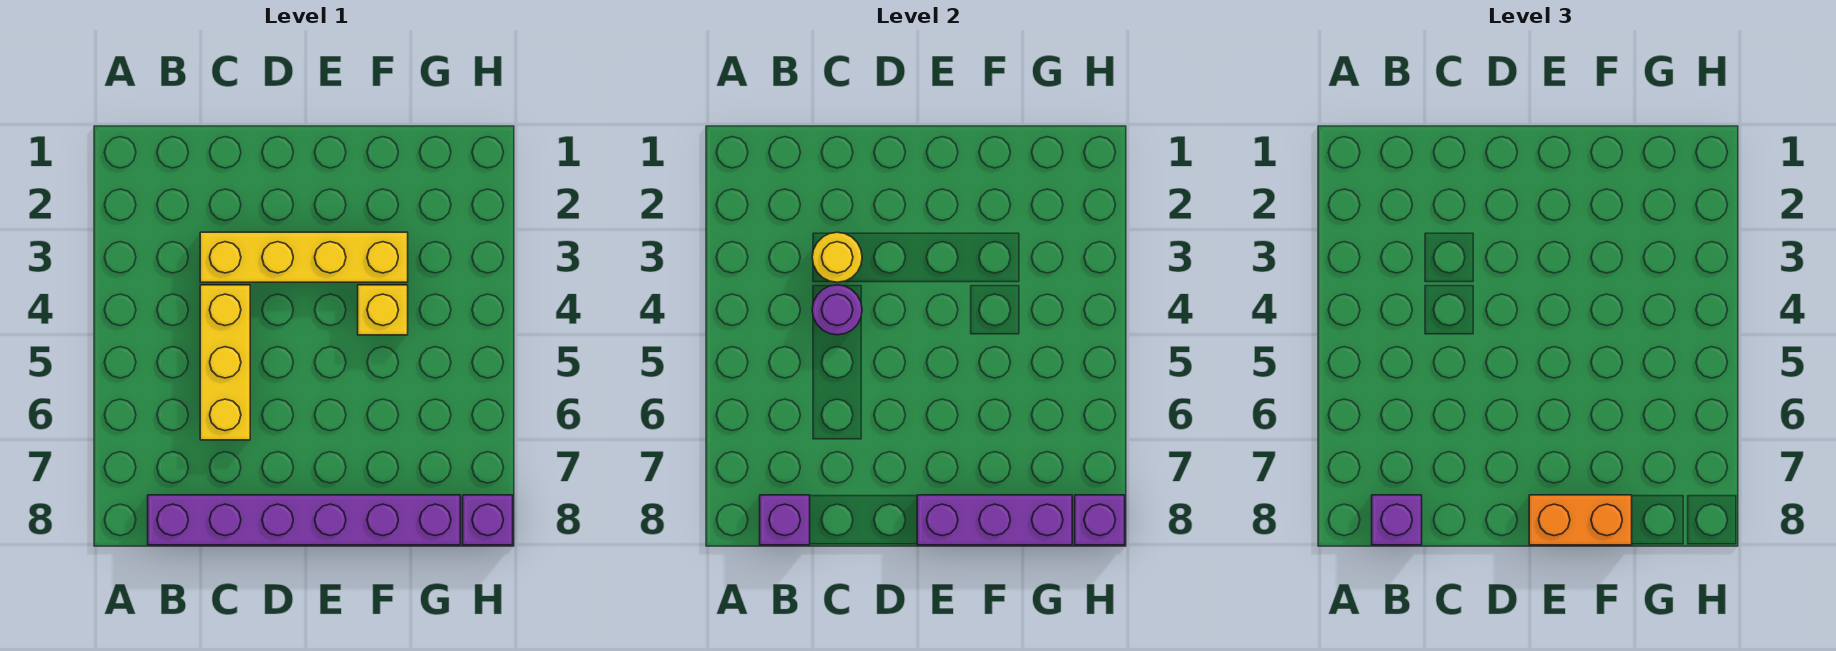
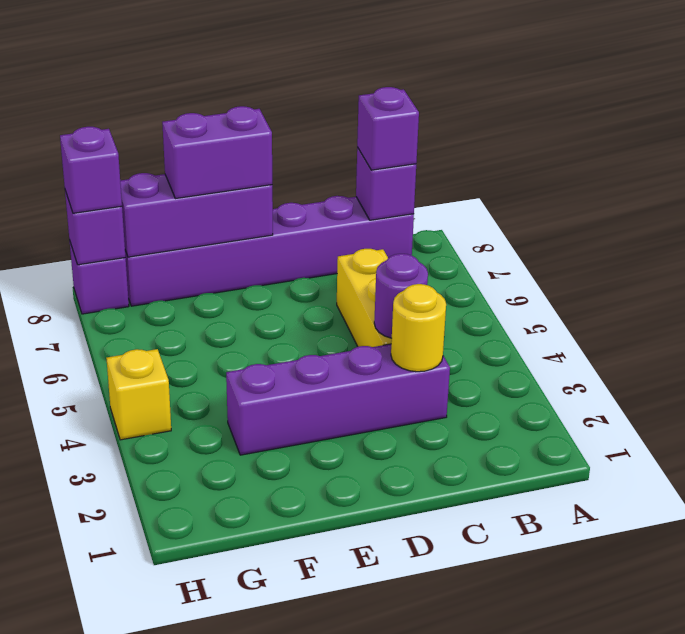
yellow brick C3:F3 level 1 -> purple brick C3:F3 level 1
orange brick E8:F8 level 3 -> purple brick E8:F8 level 3
yellow brick F4 level 1 -> yellow brick H4 level 1
none -> purple brick H8 level 3

